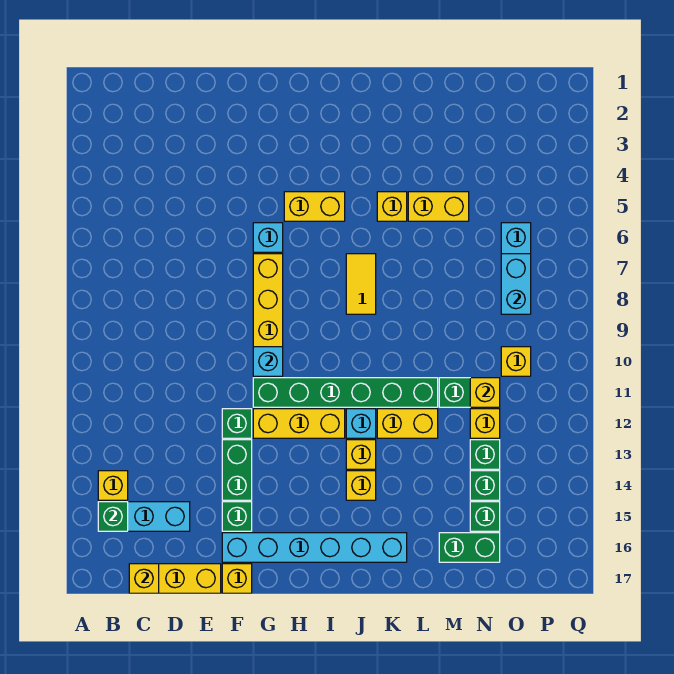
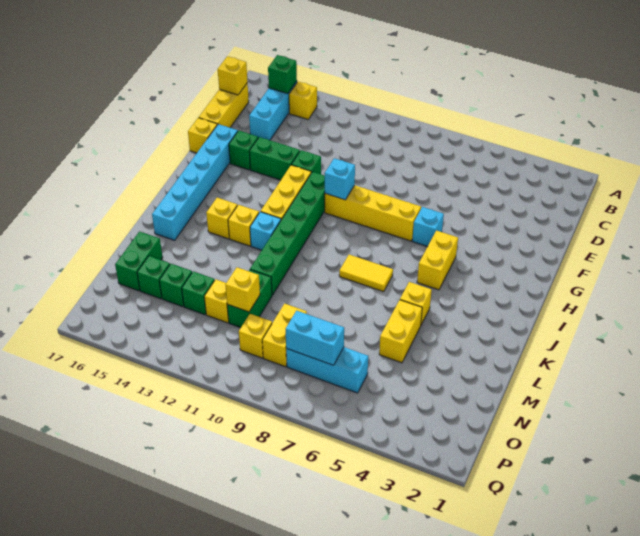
yellow brick K12:L12 level 1 -> yellow brick N9:O9 level 1

